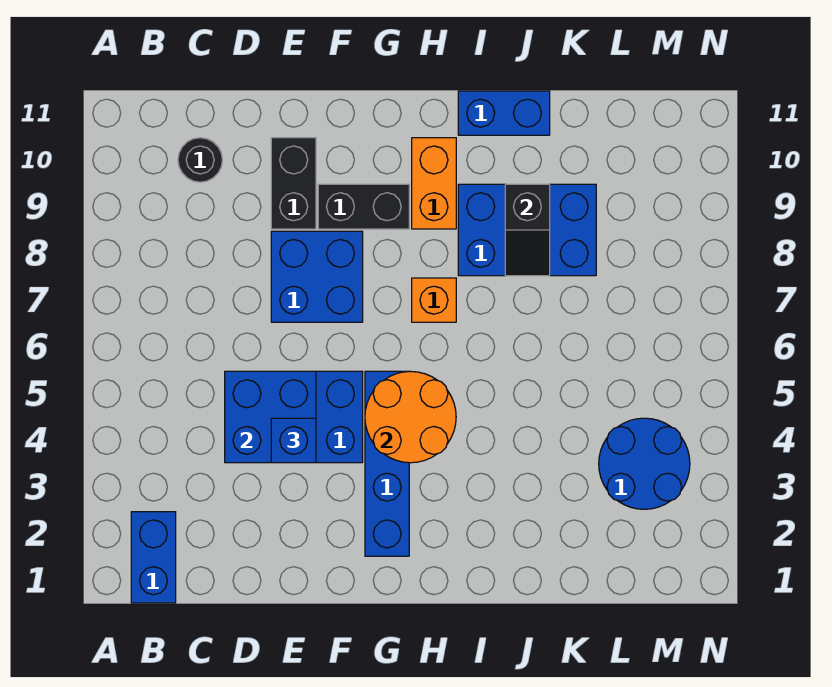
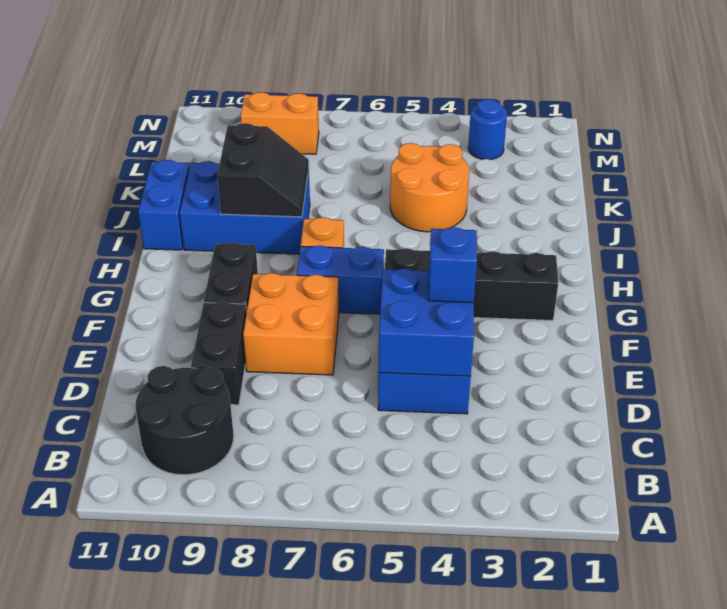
blue brick B1:B2 level 1 -> blue brick G6:G7 level 1
black round brick C10 level 1 -> black round brick B9:C10 level 1
blue brick E7:F8 level 1 -> orange brick E7:F8 level 1
black brick E9:E10 level 1 -> black brick D9:E9 level 1
blue brick G2:G5 level 1 -> black brick G2:G5 level 1
orange round brick G4:H5 level 2 -> orange round brick J4:K5 level 1
orange brick H9:H10 level 1 -> orange brick M8:M9 level 1
blue brick I8:K9 level 1 -> blue brick I8:J10 level 1
black slope J8:J9 level 2 top 9 -> black slope I8:J9 level 2 top 9
blue round brick L3:M4 level 1 -> blue round brick M3 level 1

